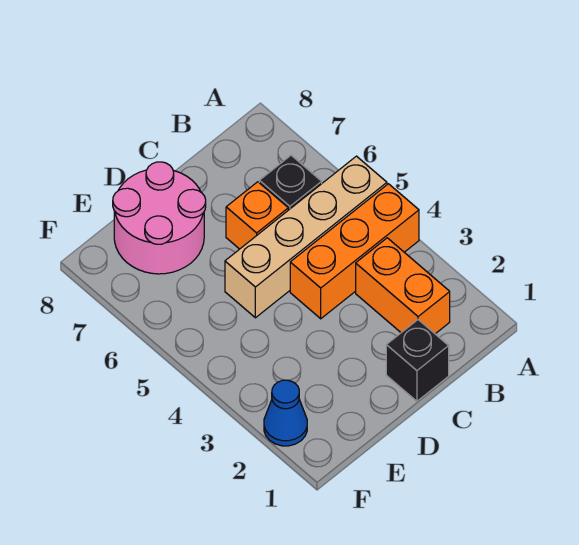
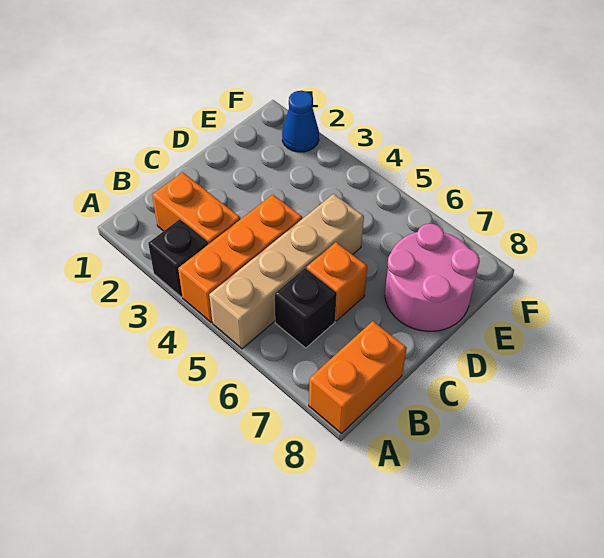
none -> orange brick A8:B8 level 1
black brick C1 level 1 -> black brick A3 level 1

